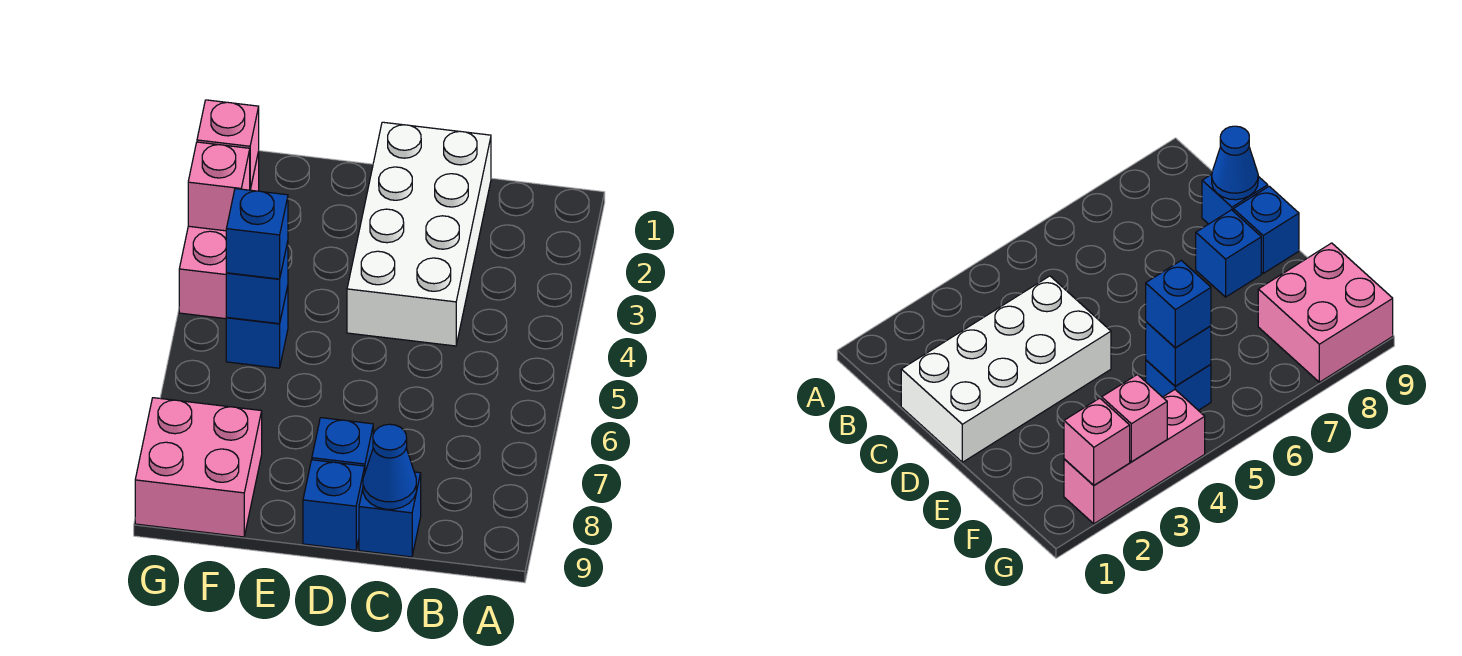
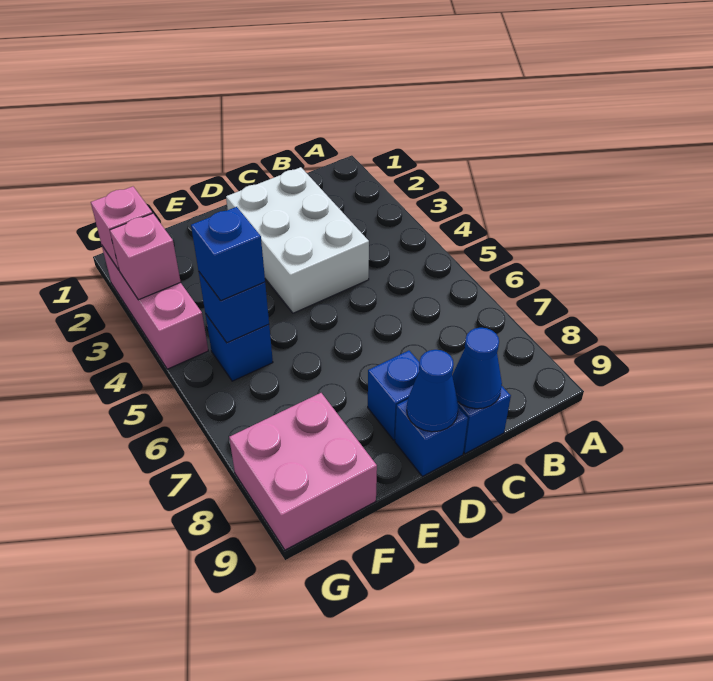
white brick C1:D4 level 1 -> white brick C2:D4 level 1
none -> blue cone D9 level 2

